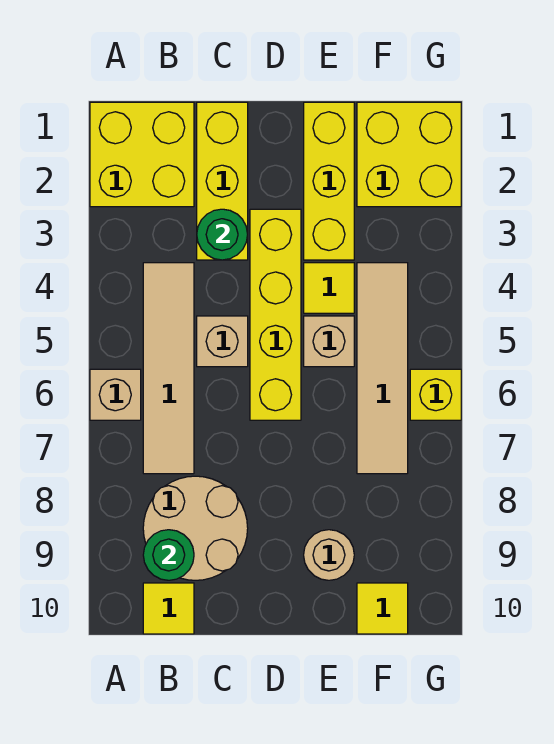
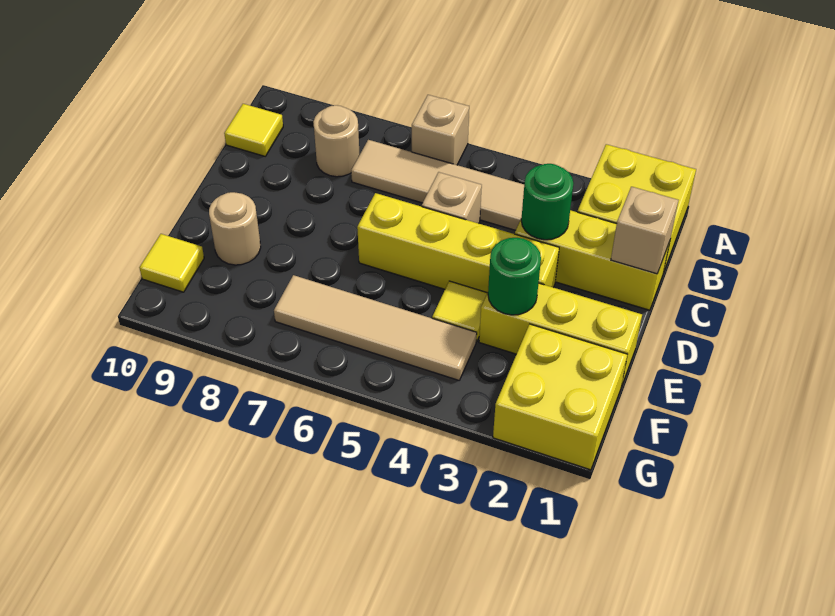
tan round brick B8:C9 level 1 -> tan round brick B8 level 1
green round brick B9 level 2 -> green round brick E3 level 2
tan brick E5 level 1 -> tan brick C1 level 2
yellow brick G6 level 1 -> none

